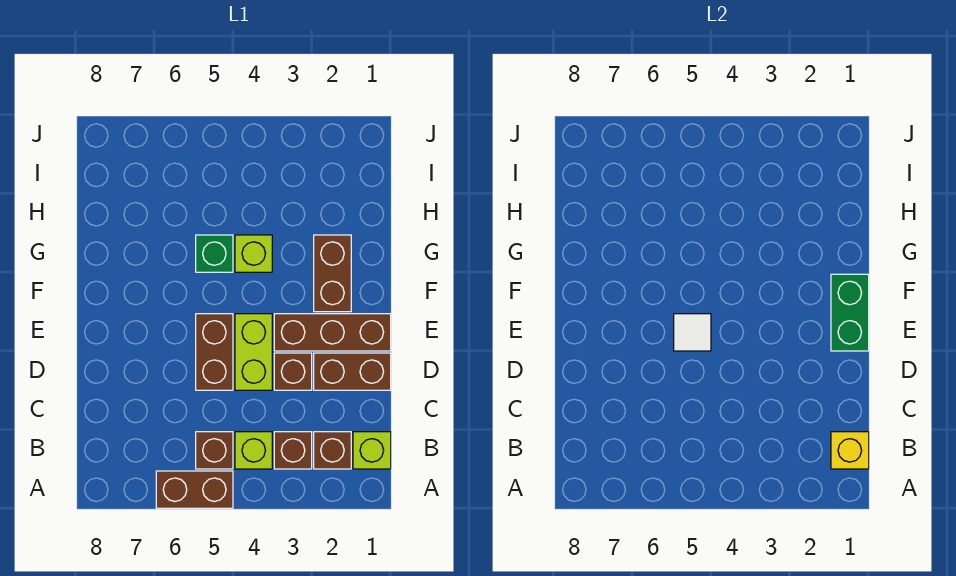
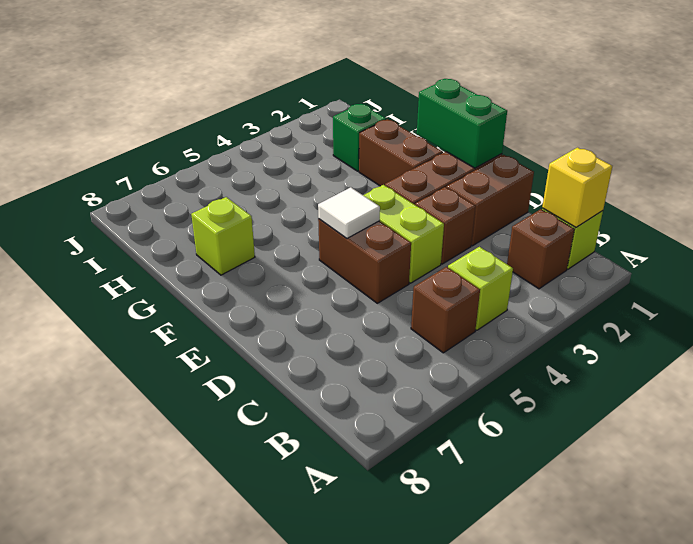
brown brick A5:A6 level 1 -> none
brown brick B3 level 1 -> none
lime brick G4 level 1 -> lime brick G7 level 1
green brick G5 level 1 -> green brick H2 level 1

